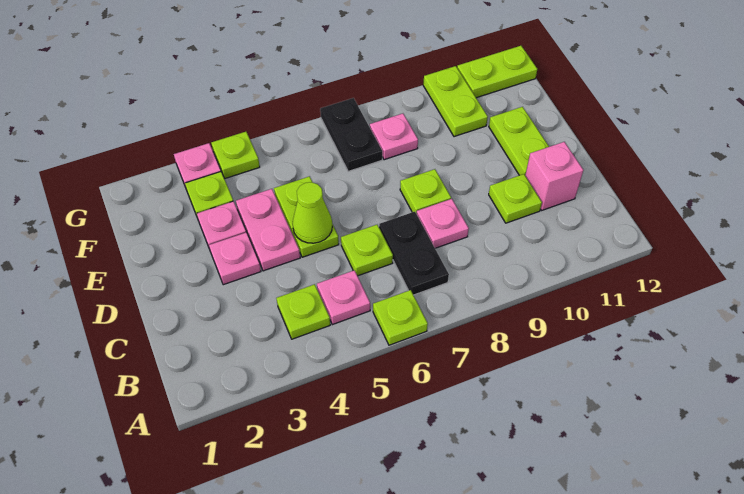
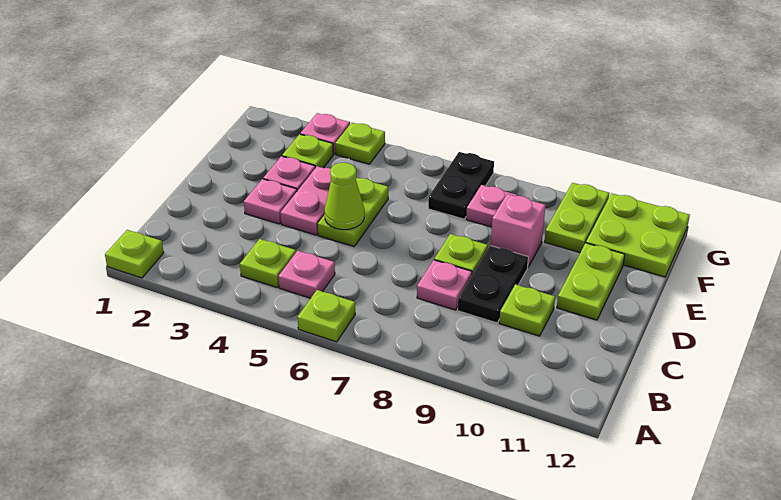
black plate B7:C7 level 1 -> black plate C9:D9 level 1
lime plate C6 level 1 -> lime plate A1 level 1
pink brick C11 level 1 -> pink brick E9 level 1
lime plate G11:G12 level 1 -> lime plate F11:G12 level 1

